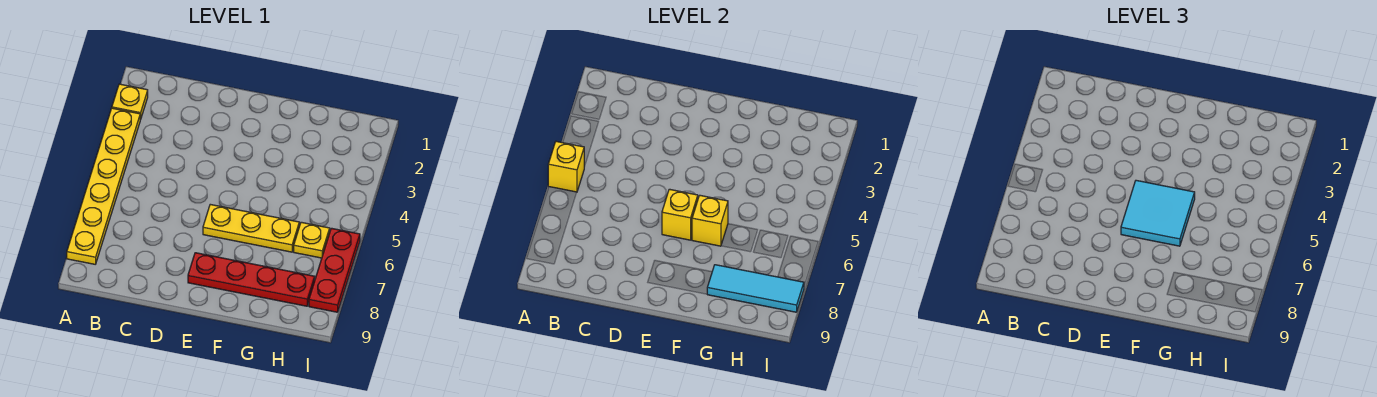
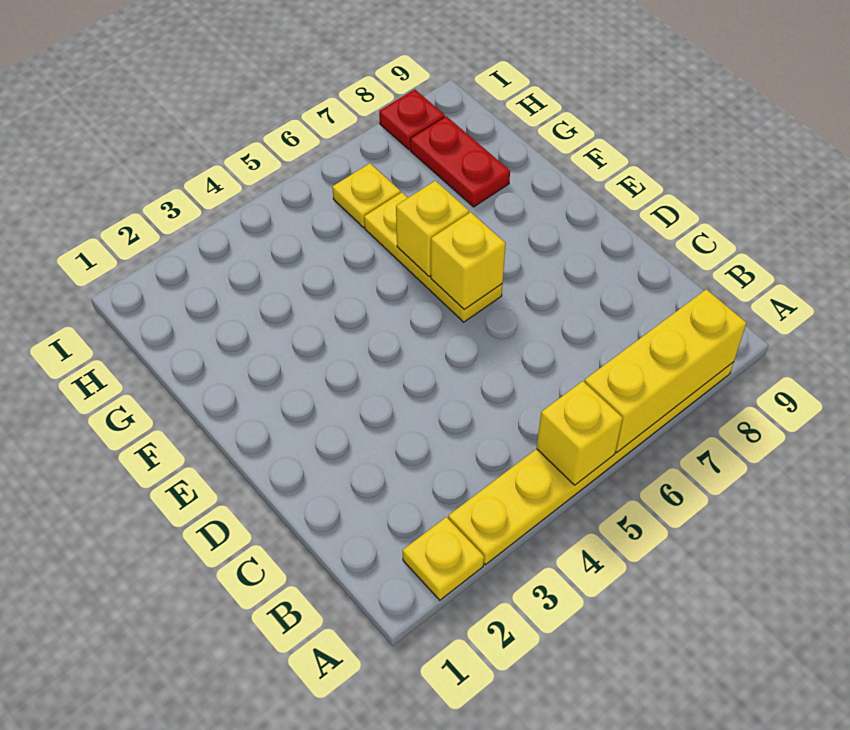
none -> yellow brick A6:A8 level 2
cyan tile E5:F6 level 3 -> none
red plate E8:H8 level 1 -> red plate G8:H8 level 1
cyan tile G8:I8 level 2 -> none
red plate I6:I8 level 1 -> red plate I8 level 1

